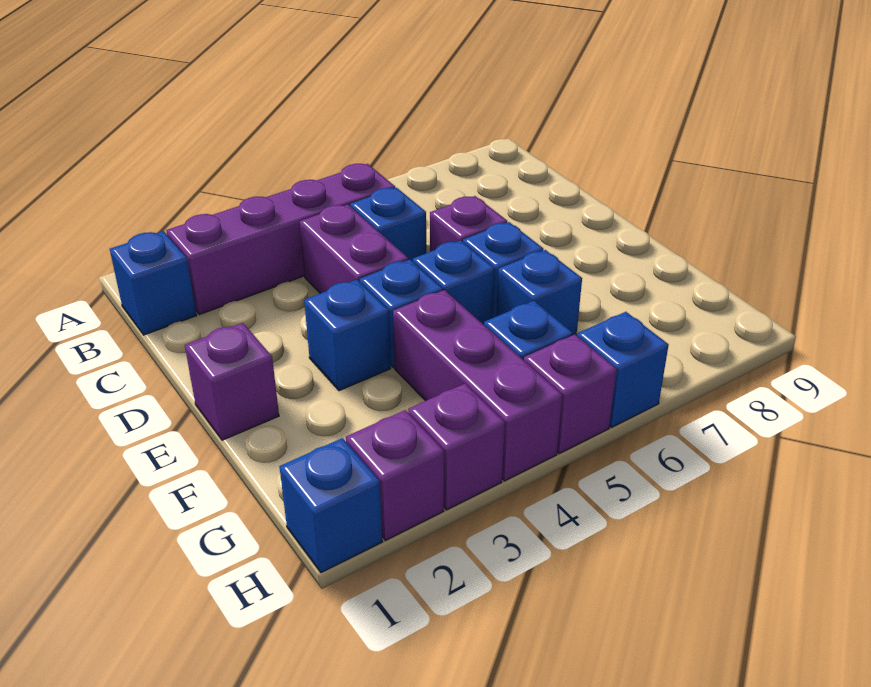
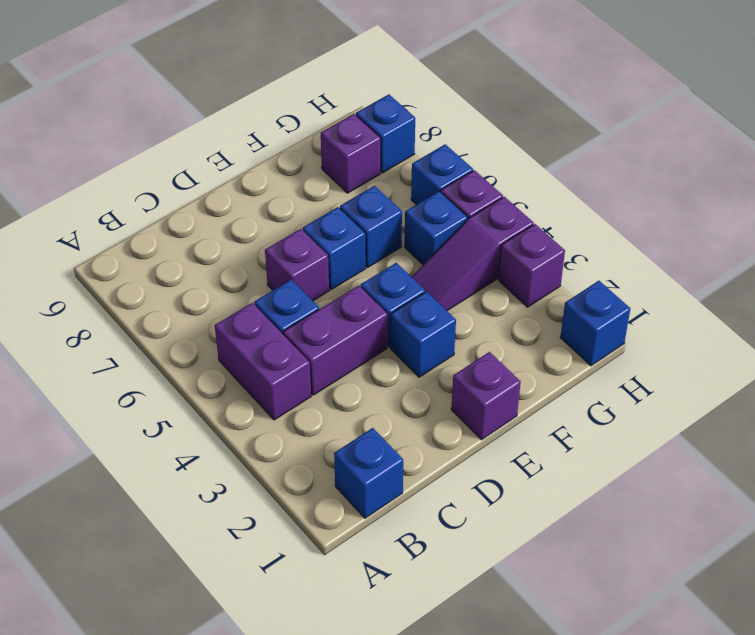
purple brick B2:B5 level 1 -> purple brick B4:B5 level 1
blue brick E5 level 1 -> blue brick H8 level 1
purple brick F4:H4 level 1 -> purple slope F4:H4 level 1 top H
purple brick H2 level 1 -> purple brick G8 level 1

